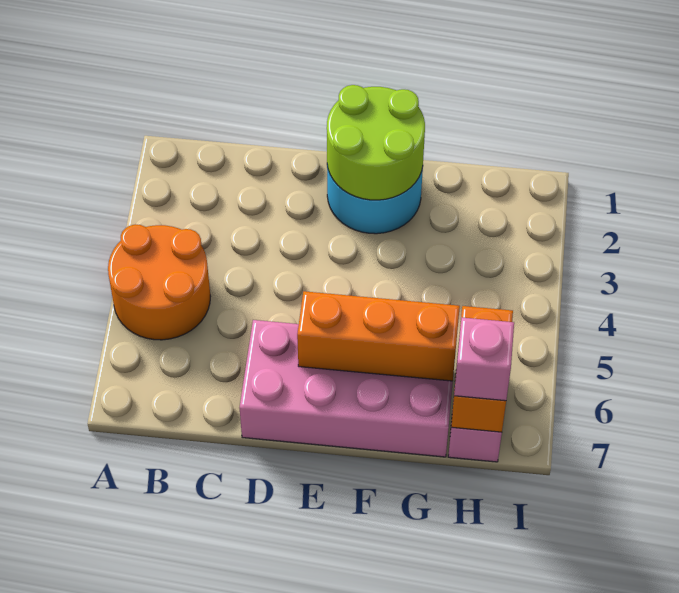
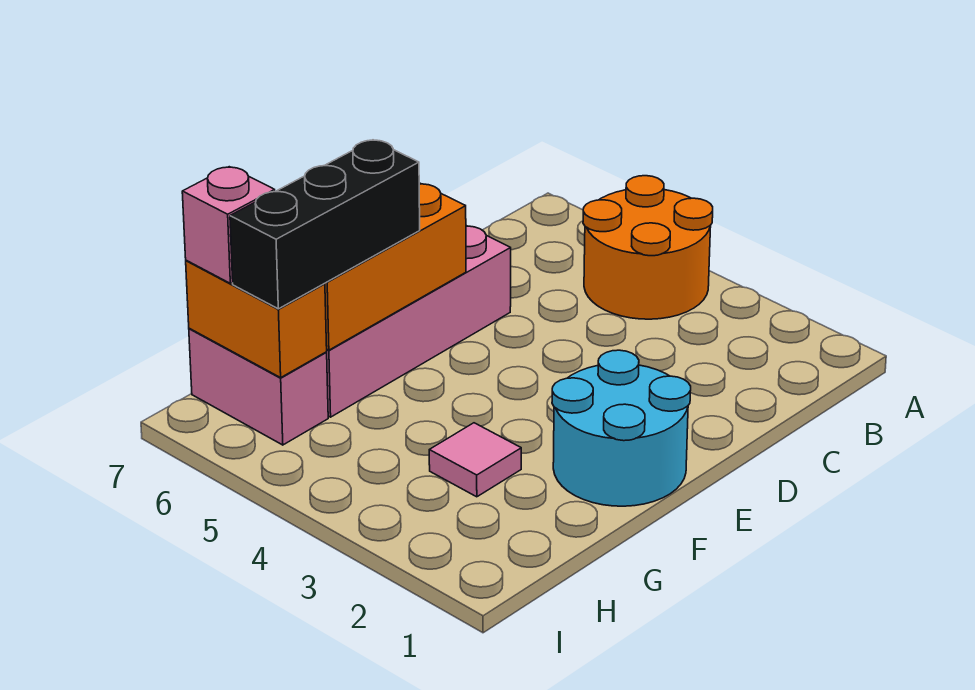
lime round brick E1:F2 level 2 -> none
none -> black brick F6:H6 level 3
none -> pink tile G3 level 1

